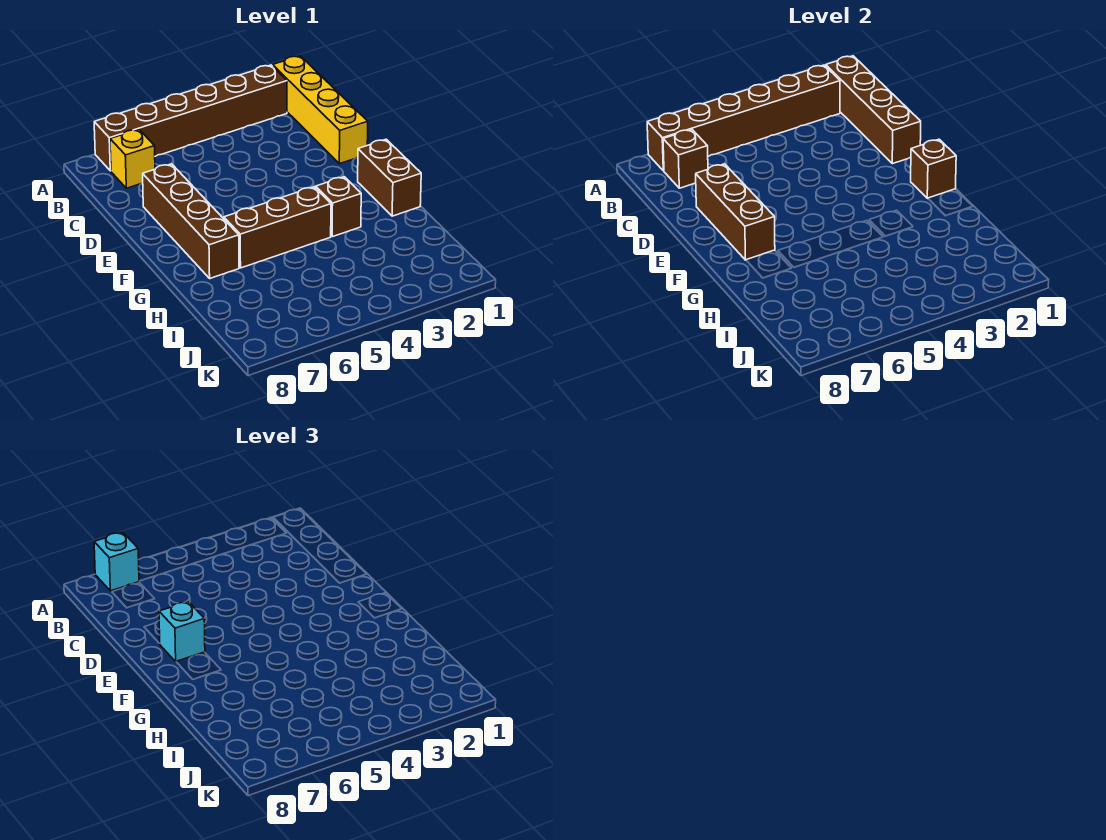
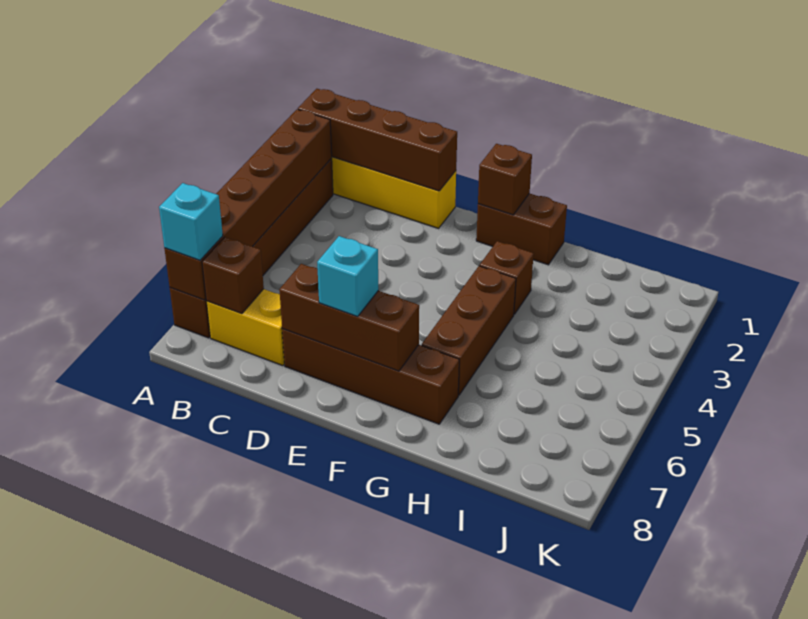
yellow brick B7 level 1 -> yellow brick B7:C7 level 1

